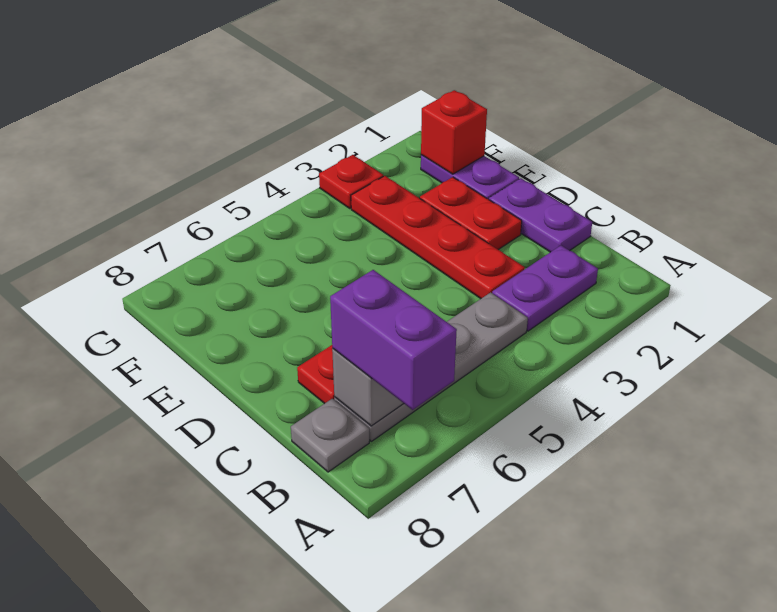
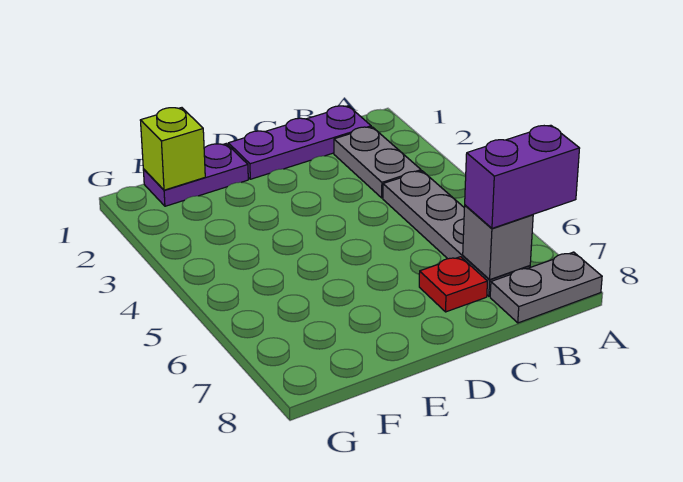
purple plate B2:B3 level 1 -> grey plate B2:B3 level 1
grey plate B8 level 1 -> grey plate A8:B8 level 1
purple plate C1:D1 level 1 -> purple plate B1:D1 level 1
red plate C3:F3 level 1 -> none
red plate D2:E2 level 1 -> none
red brick F1 level 2 -> lime brick F1 level 2
red plate G3 level 1 -> none

